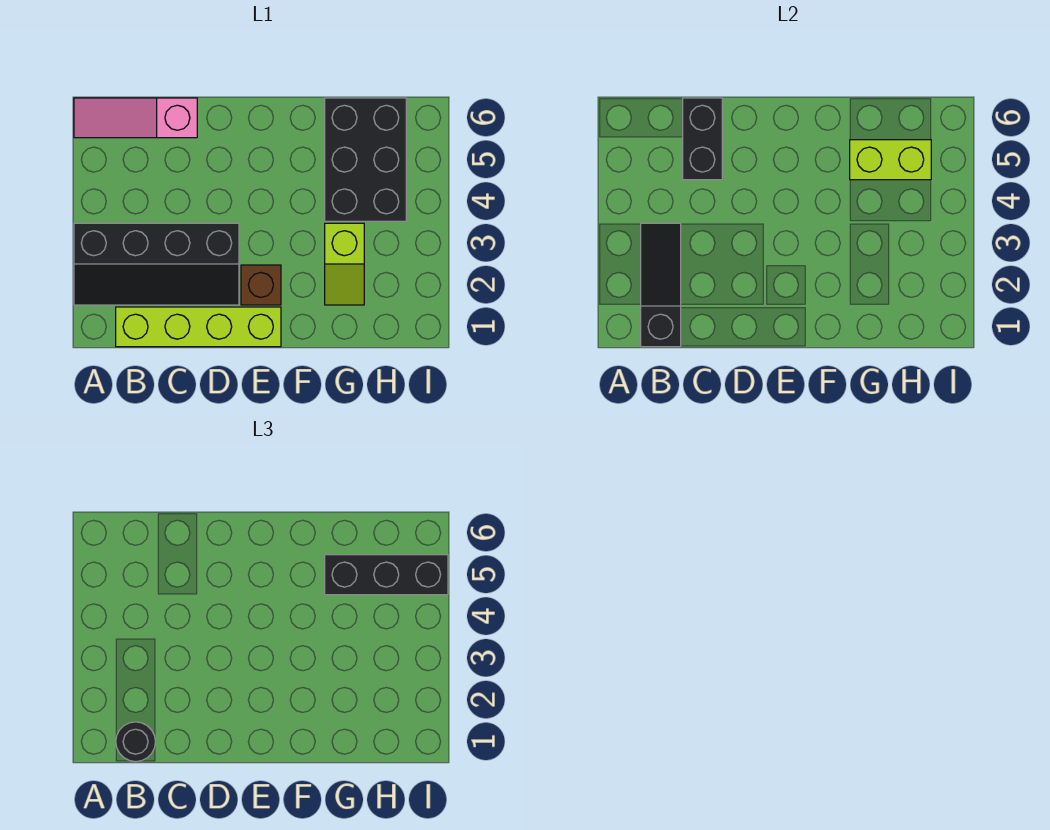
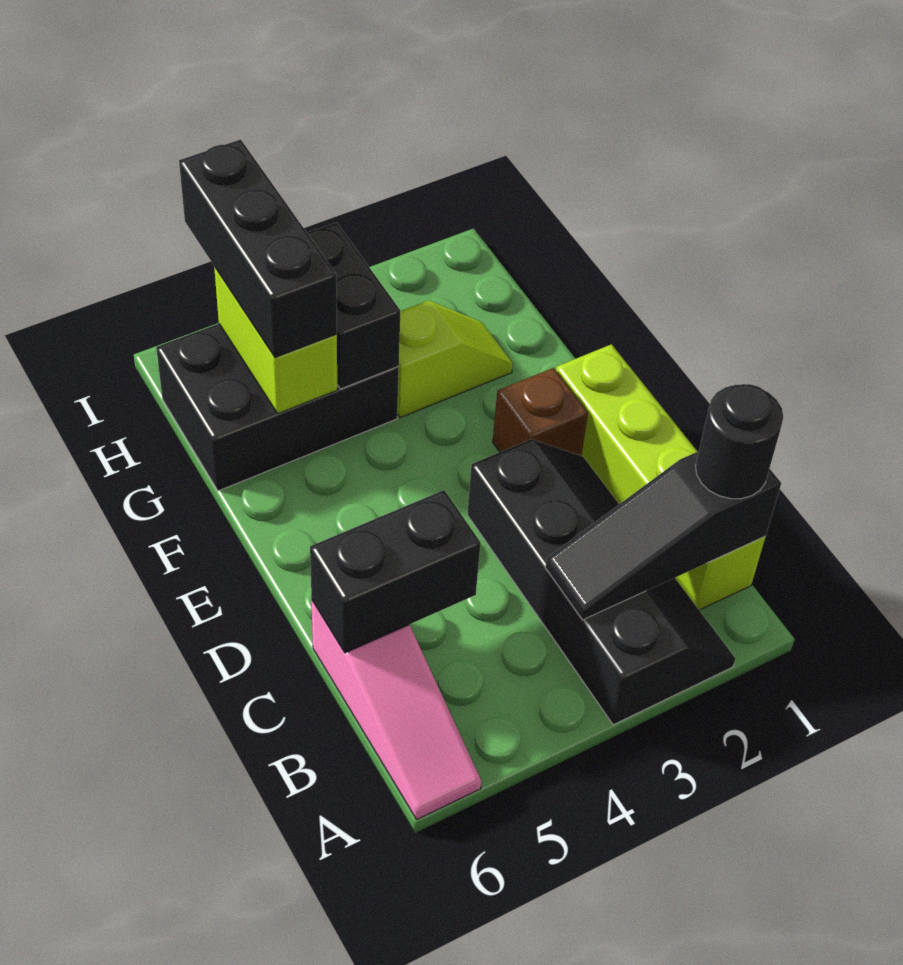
none -> black brick G4:H4 level 2

